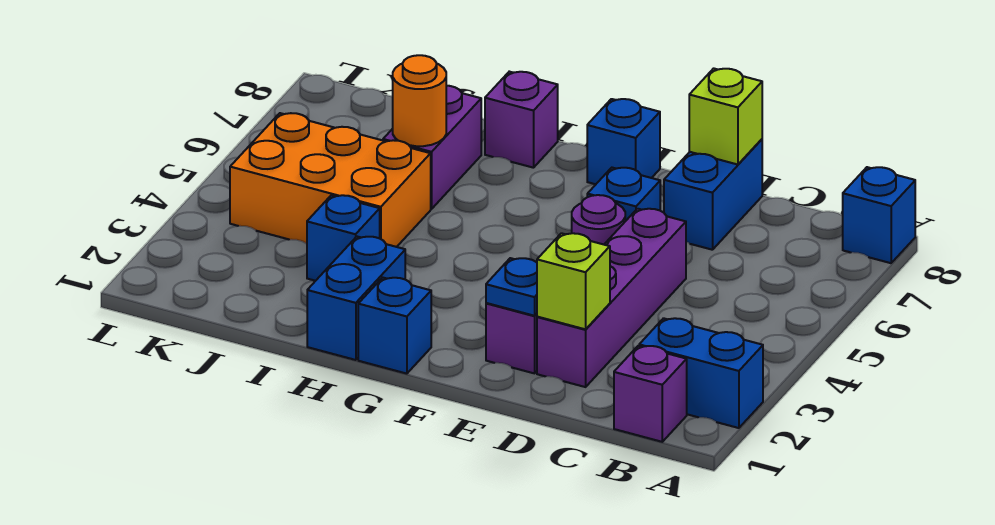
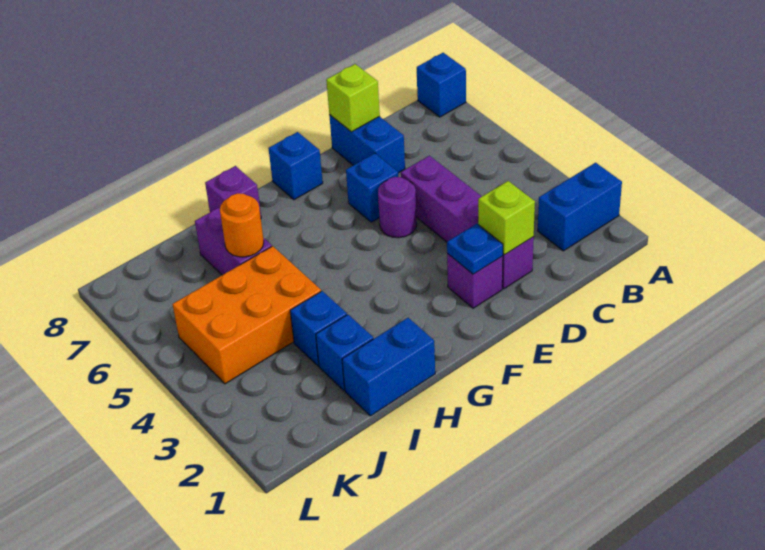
purple brick B1 level 1 -> none
blue brick G1 level 1 -> blue brick I2 level 1
blue brick H1:H2 level 1 -> blue brick H1:I1 level 1

